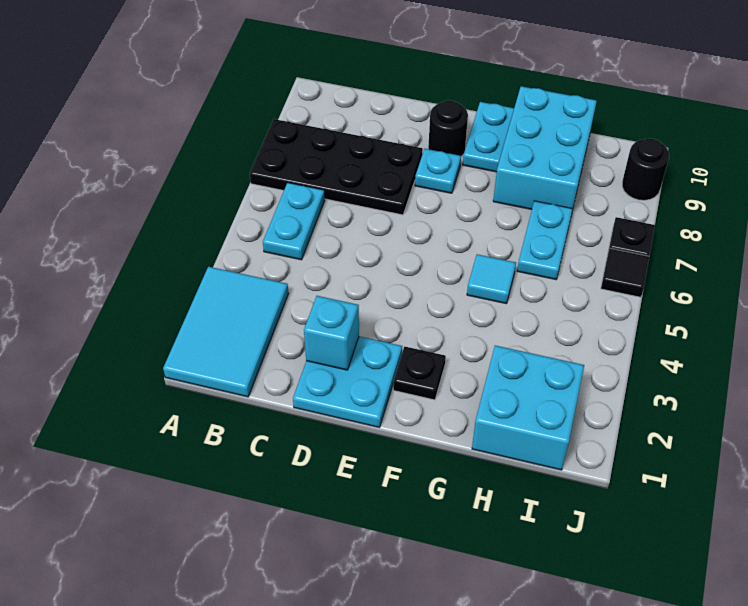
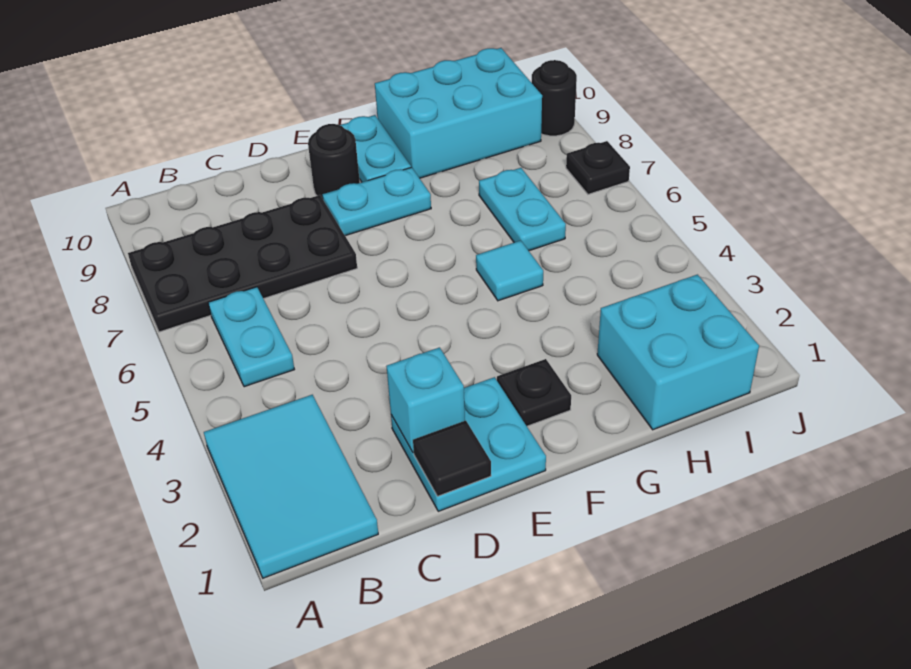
cyan plate E8 level 1 -> cyan plate E8:F8 level 1
cyan brick G8:H10 level 1 -> cyan brick G9:I10 level 1
black tile J6 level 1 -> black tile D1 level 2

